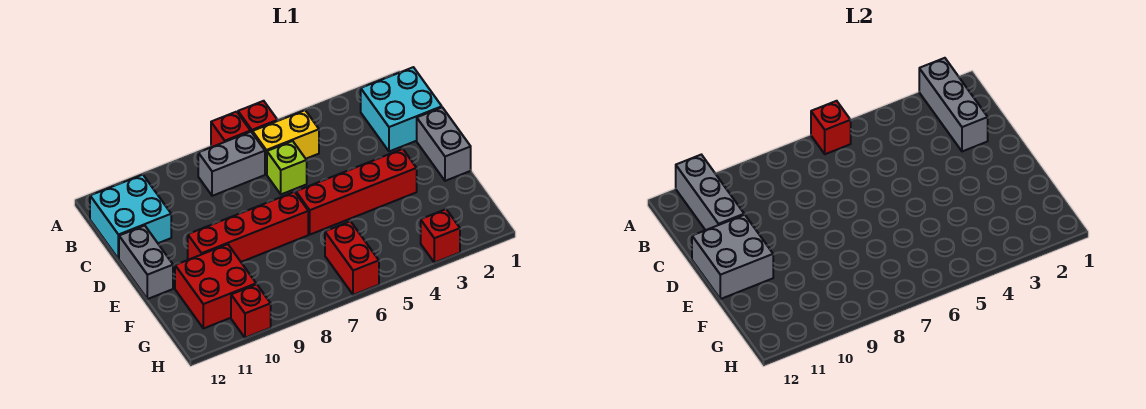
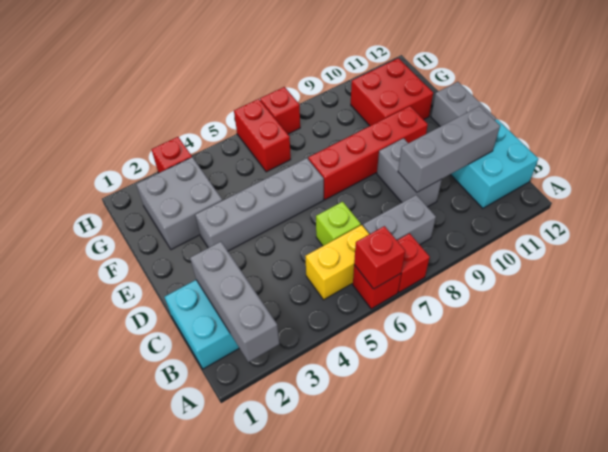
grey brick A11:C11 level 2 -> grey brick C9:C11 level 2
grey brick D1:E1 level 1 -> grey brick C9:D9 level 1
grey brick D11:E12 level 2 -> grey brick F2:G3 level 1
red brick E3:E6 level 1 -> grey brick E3:E6 level 1
red brick H10 level 1 -> red brick H7 level 1

